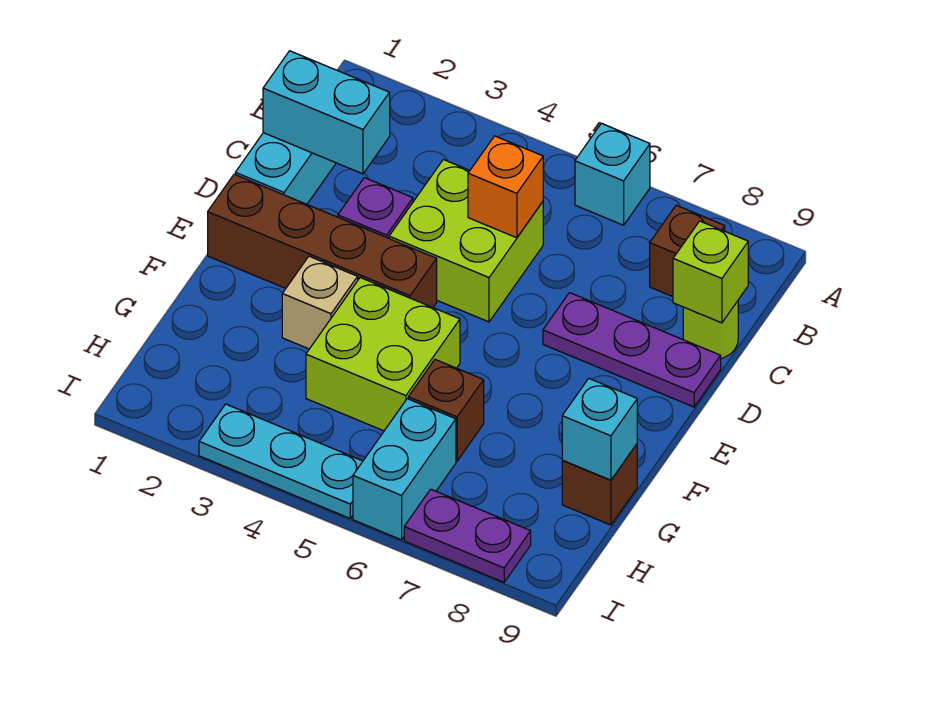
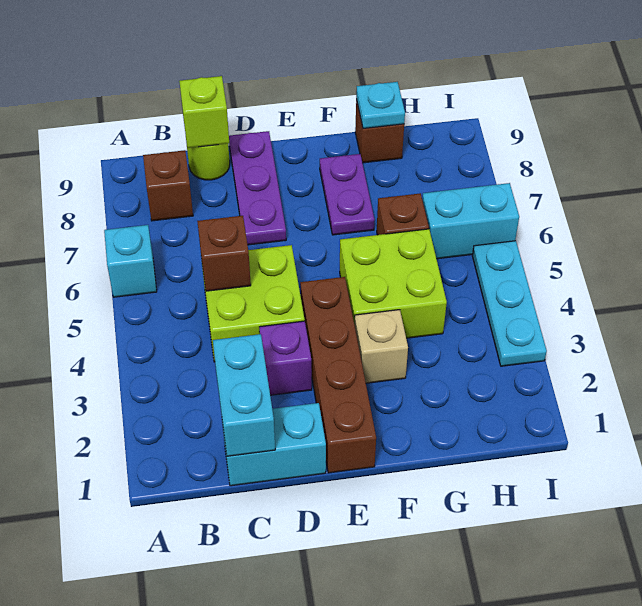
orange brick C5 level 2 -> brown brick C5 level 2
cyan brick G9 level 2 -> cyan plate G9 level 2
purple plate I7:I8 level 1 -> purple plate F7:F8 level 1

